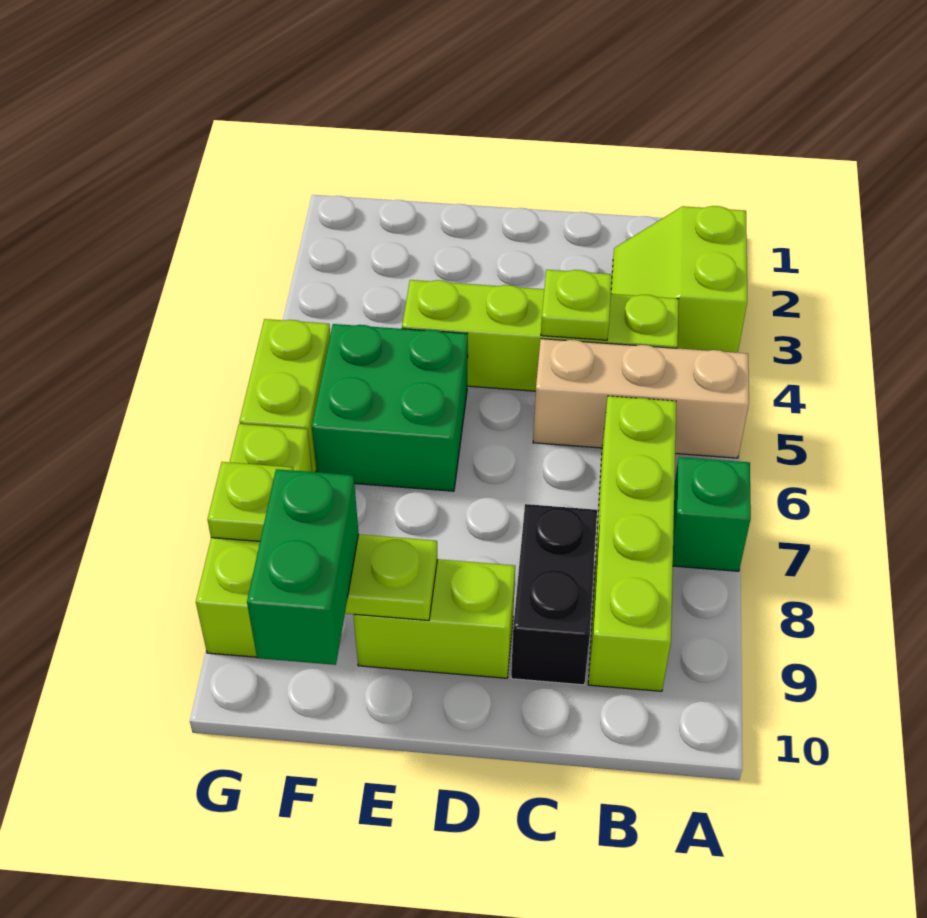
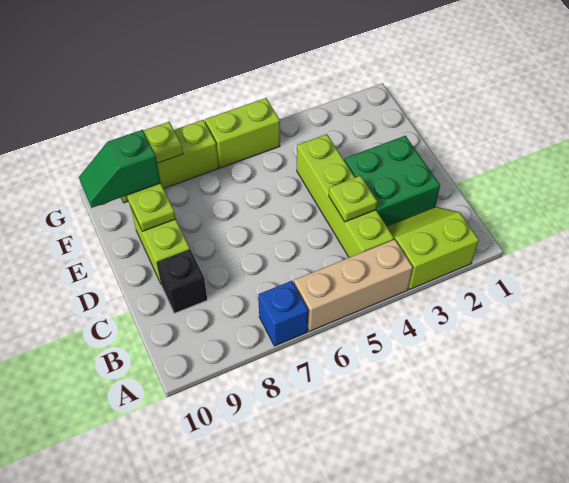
tan brick A5:C5 level 1 -> tan brick A4:A6 level 1
green brick A7 level 1 -> blue brick A7 level 1
lime brick B6:B9 level 1 -> none
black brick C8:C9 level 1 -> black brick C9 level 1
green brick E5:F6 level 1 -> green brick C2:D3 level 1
green brick F9:F10 level 3 -> green slope F9:F10 level 3 top 9

